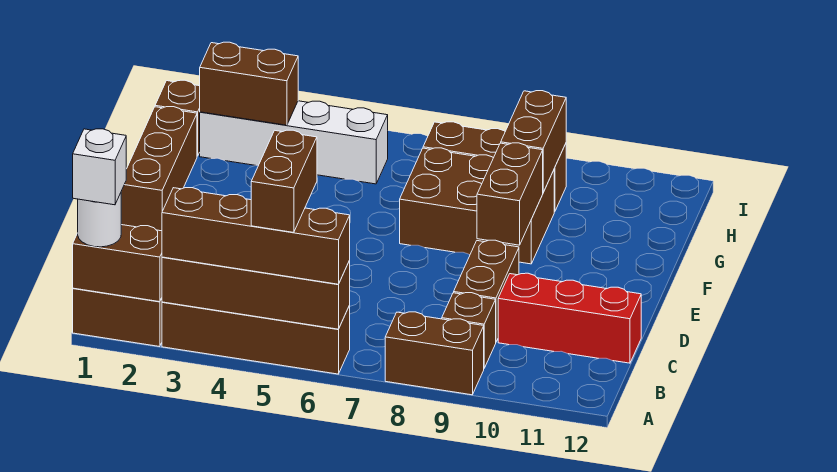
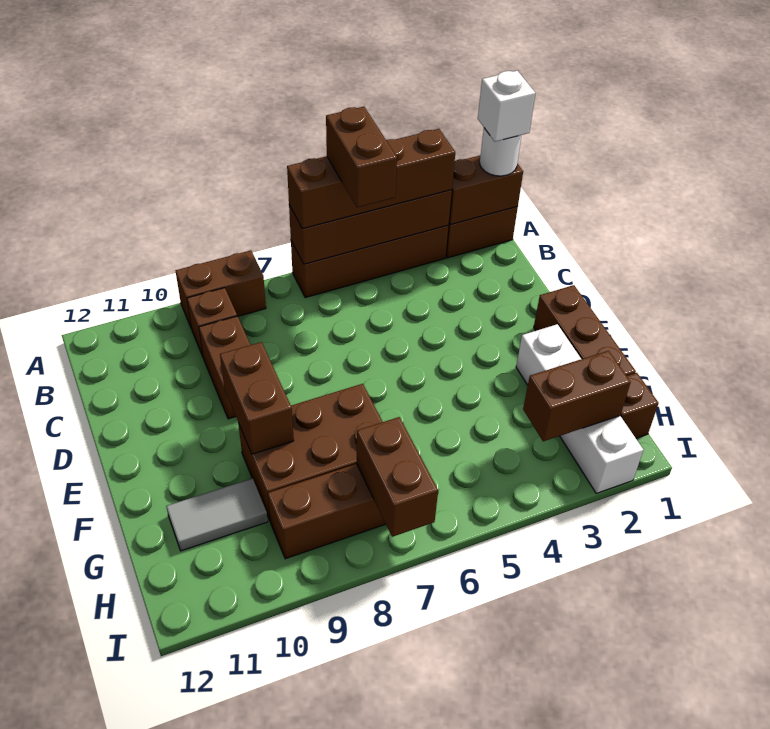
red brick C10:C12 level 1 -> none
brown brick G9:H9 level 2 -> brown brick H7:I7 level 2
none -> grey tile G10:G11 level 1
white brick H2:H5 level 1 -> white brick F2:I2 level 1

